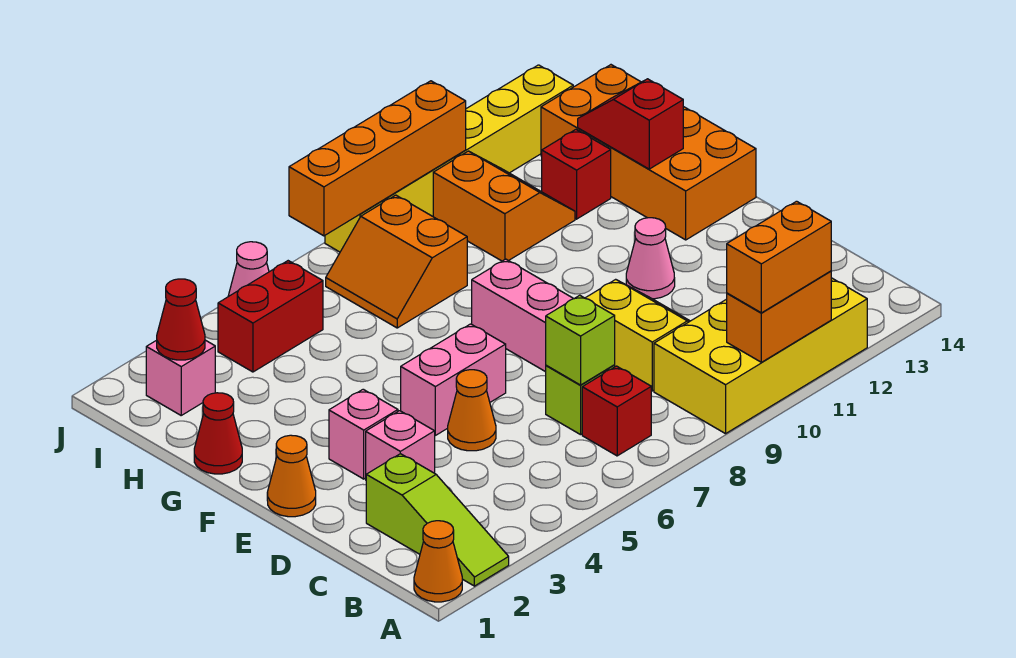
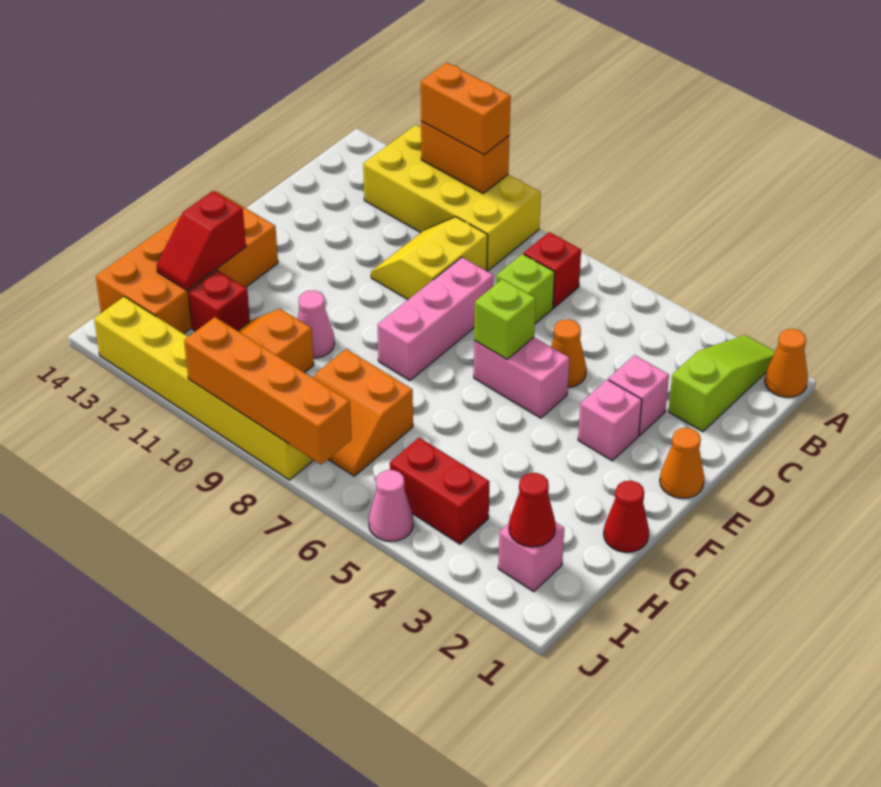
lime brick C7 level 2 -> lime brick E6 level 2
pink cone E11 level 1 -> pink cone G10 level 1
orange slope H7:I8 level 1 top 8 -> orange slope H7:I8 level 1 top H

